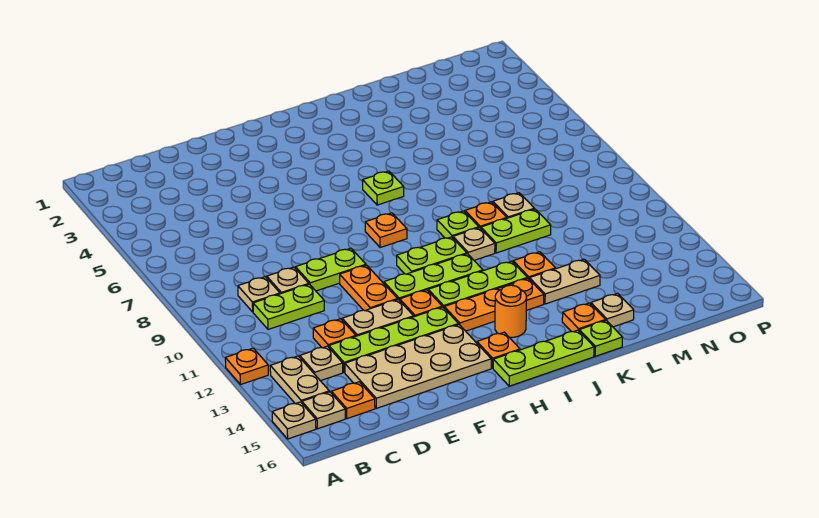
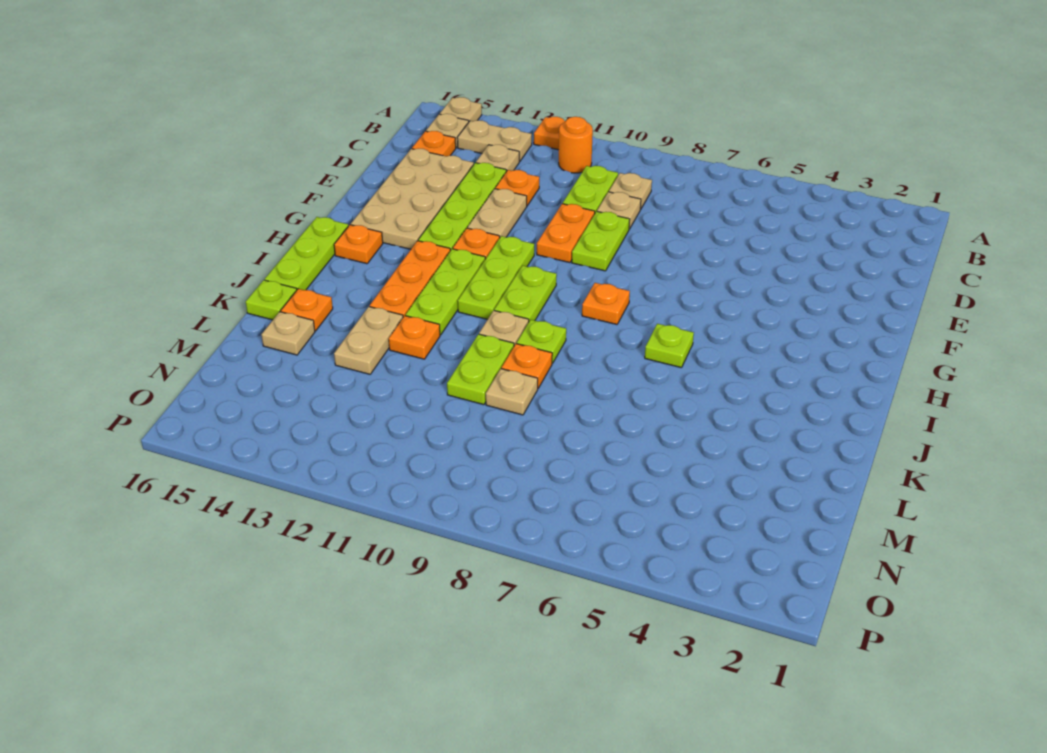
orange plate F10:F11 level 1 -> orange plate E10:F10 level 1
orange round brick I14 level 1 -> orange round brick B11 level 1

